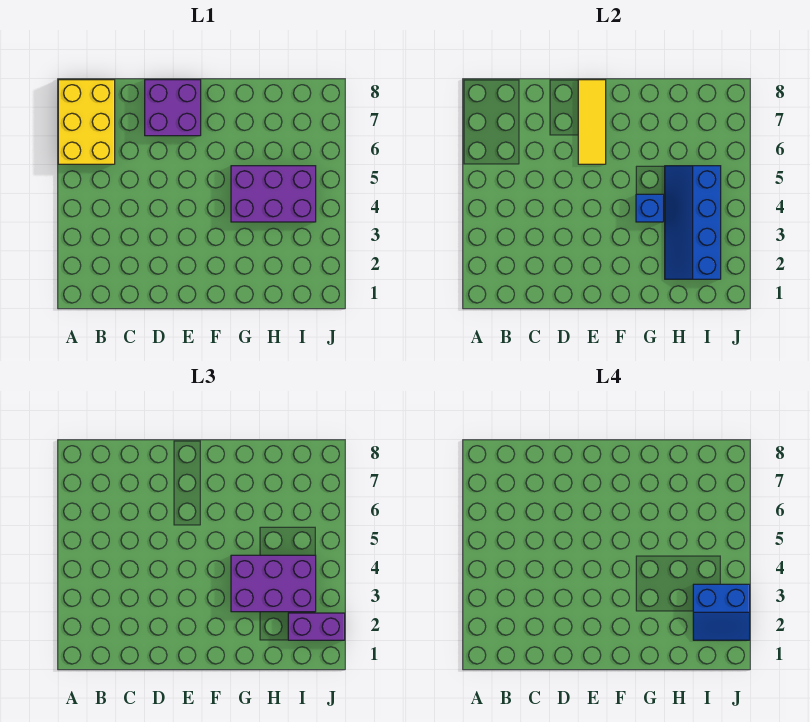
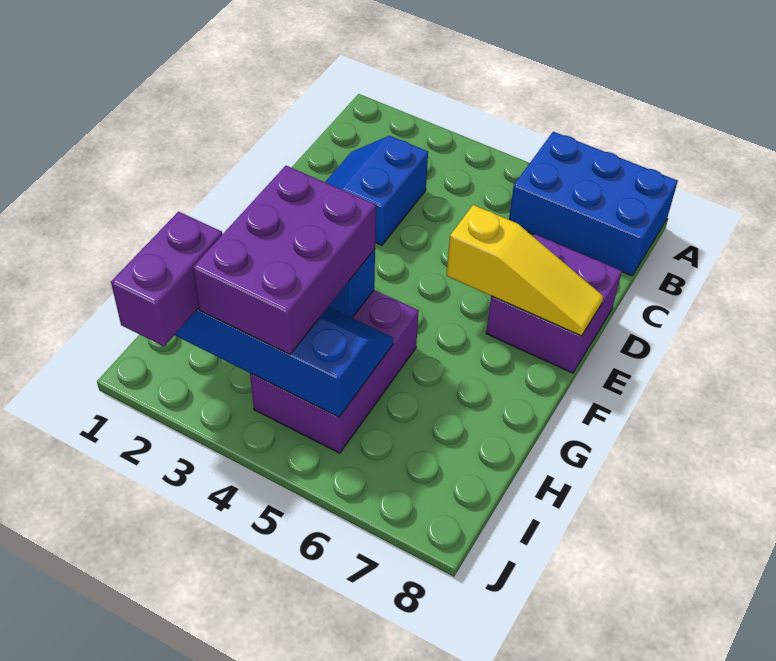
yellow brick A6:B8 level 1 -> blue brick A6:B8 level 1
yellow tile E6:E8 level 2 -> yellow slope E6:E8 level 2 top 6
blue slope I2:J3 level 4 top 3 -> blue slope C2:D3 level 1 top 3

